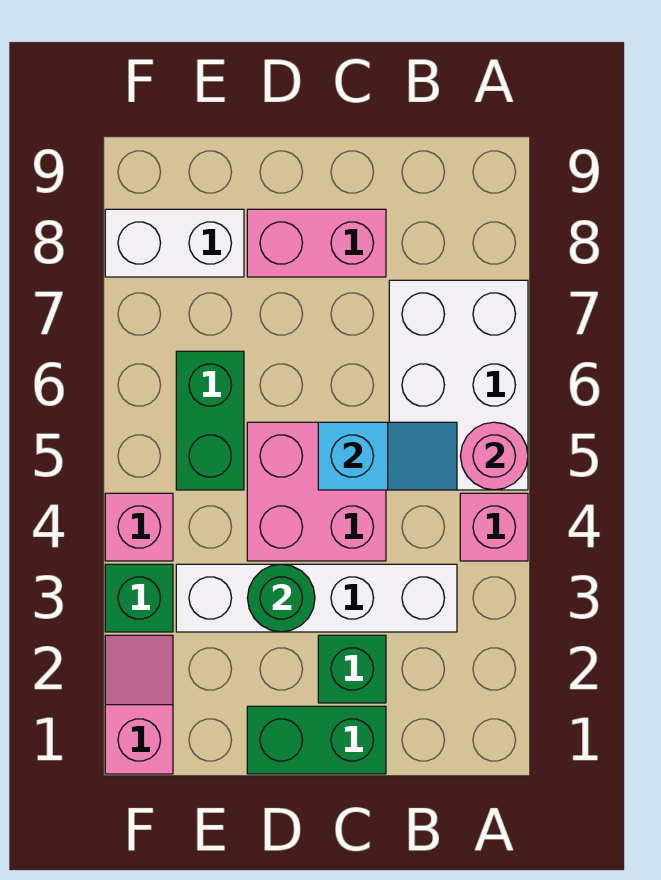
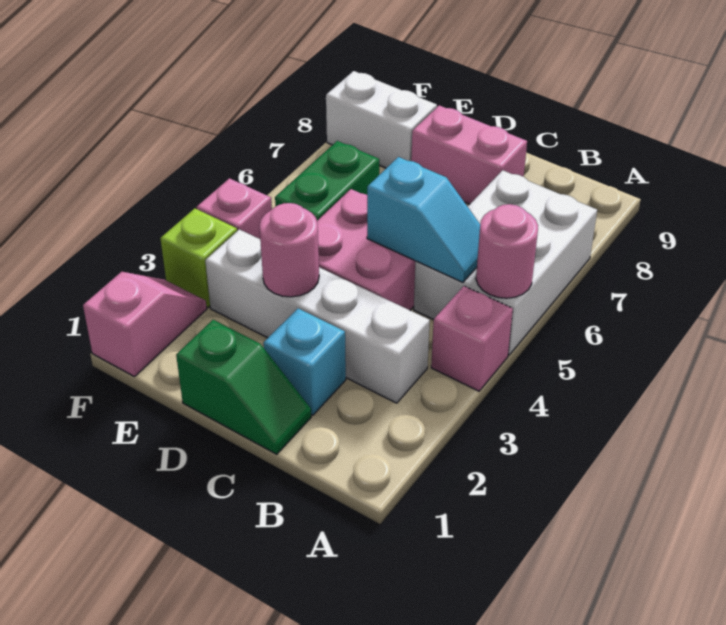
green brick C1:D1 level 1 -> green slope C1:D1 level 1 top D
green brick C2 level 1 -> cyan brick C2 level 1
green round brick D3 level 2 -> pink round brick D3 level 2
green brick F3 level 1 -> lime brick F3 level 1

